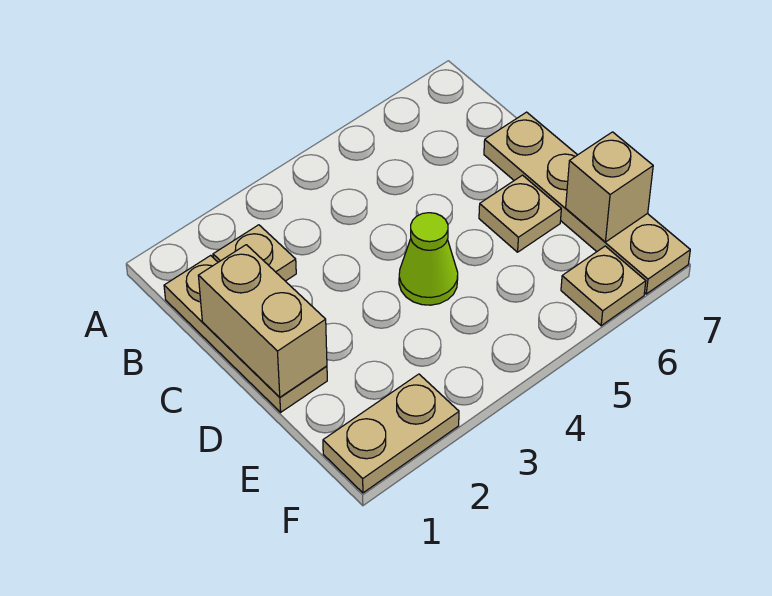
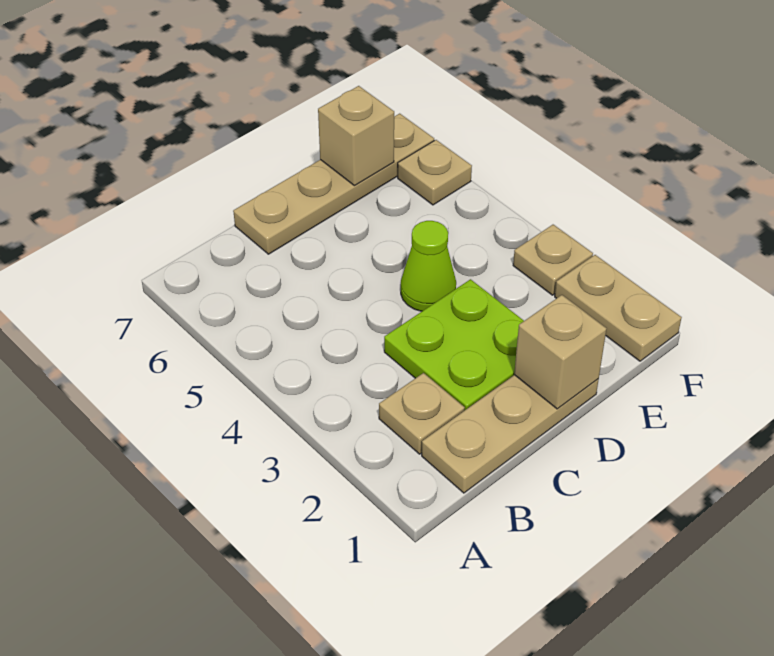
tan brick C1:D1 level 2 -> tan brick D1 level 2
none -> lime plate C2:D3 level 1
tan plate D6 level 1 -> tan plate F3 level 1

